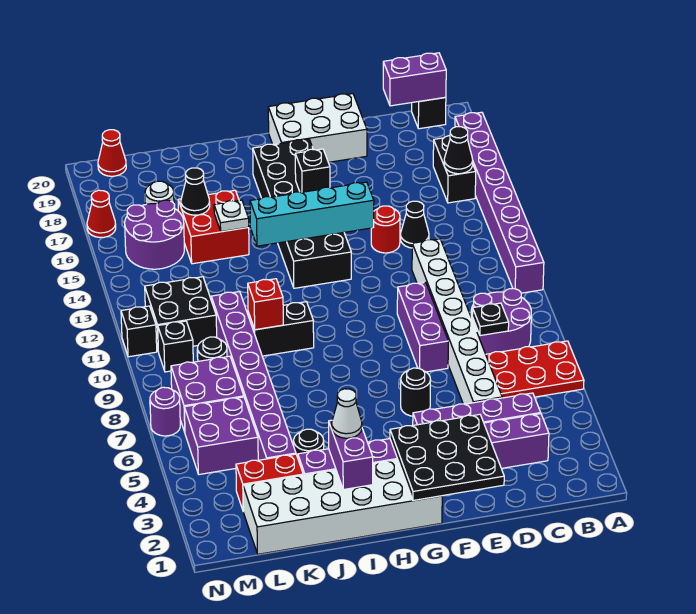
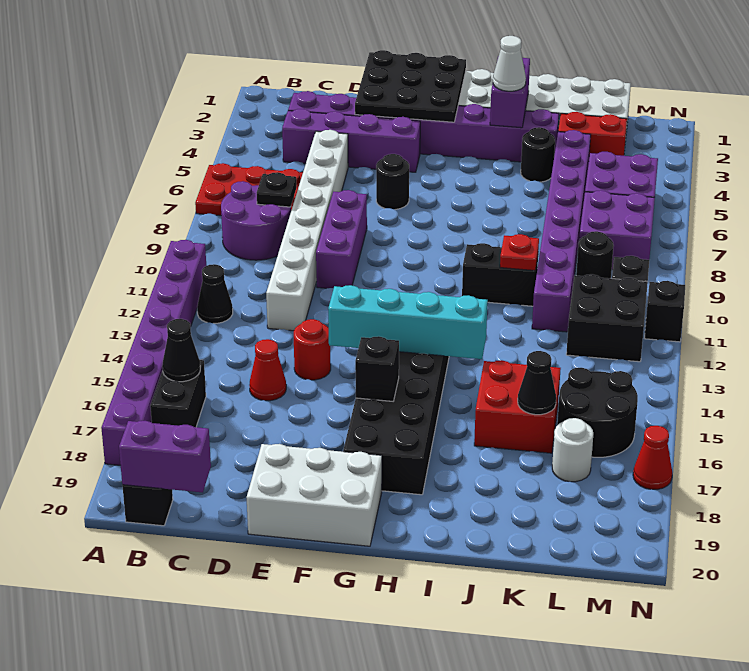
black cone D14 level 1 -> black cone B12 level 1
red brick J10 level 2 -> red plate J10 level 2
white plate J15 level 2 -> none
purple round brick L15:M16 level 1 -> black round brick L15:M16 level 1
red cone M20 level 1 -> red cone D15 level 1
purple round brick N7 level 1 -> none

